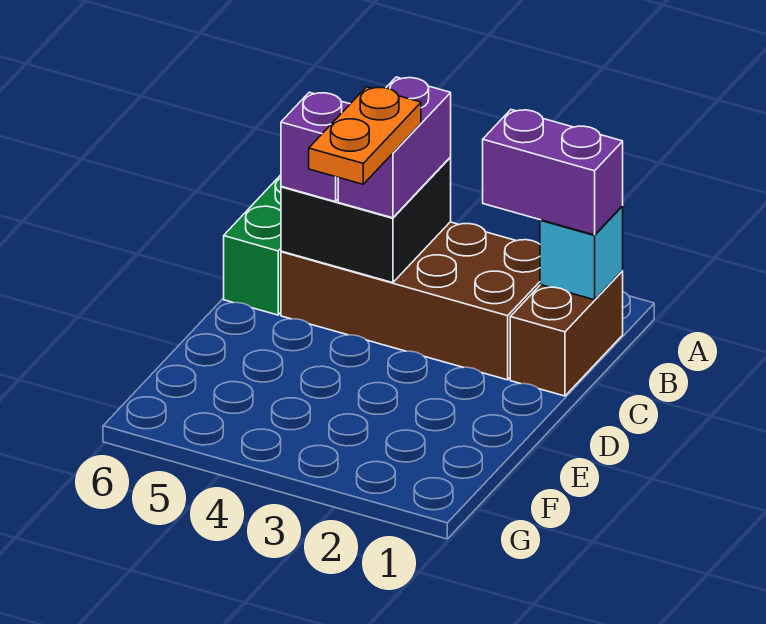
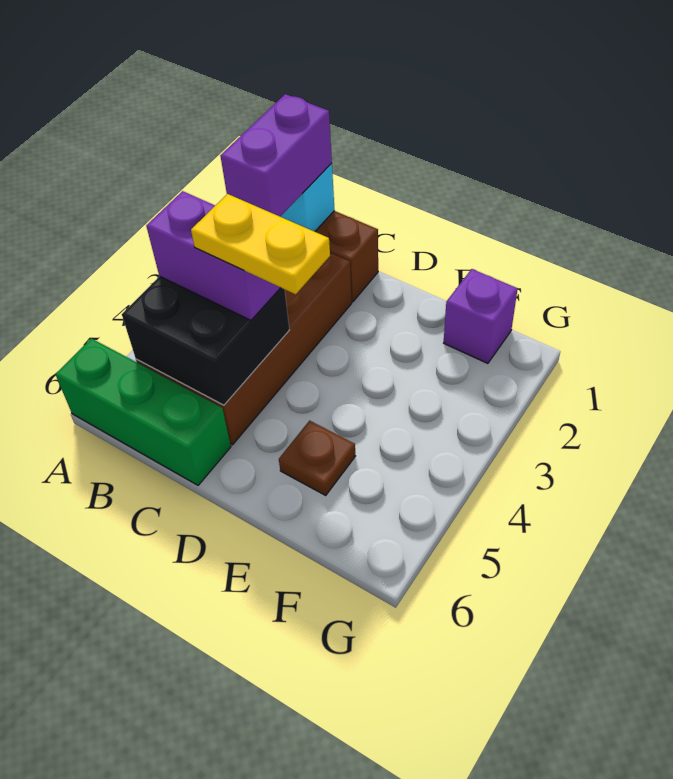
orange plate C4:D4 level 4 -> yellow plate C4:D4 level 4
purple brick C5 level 3 -> purple brick F1 level 1
none -> brown plate E5 level 1

